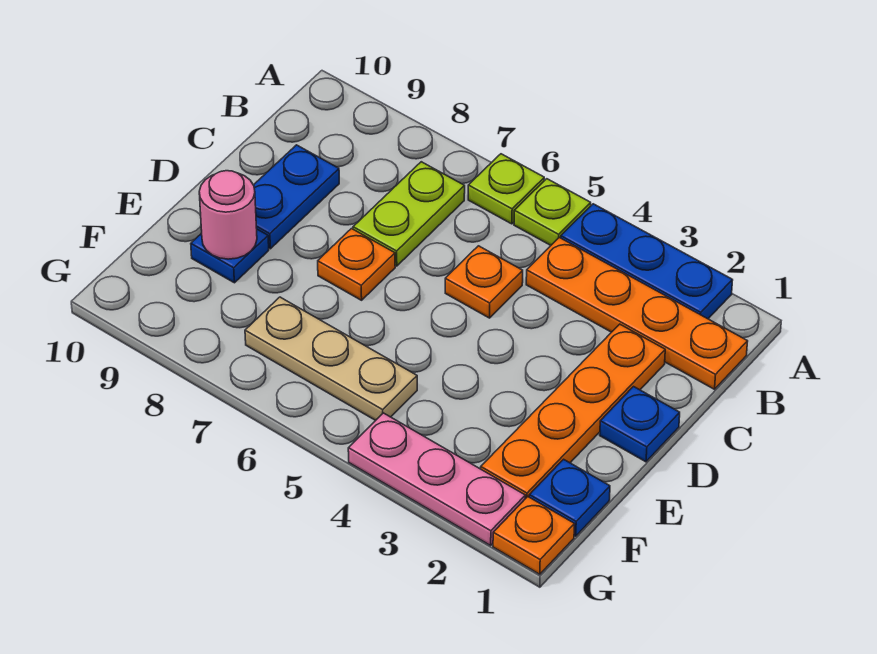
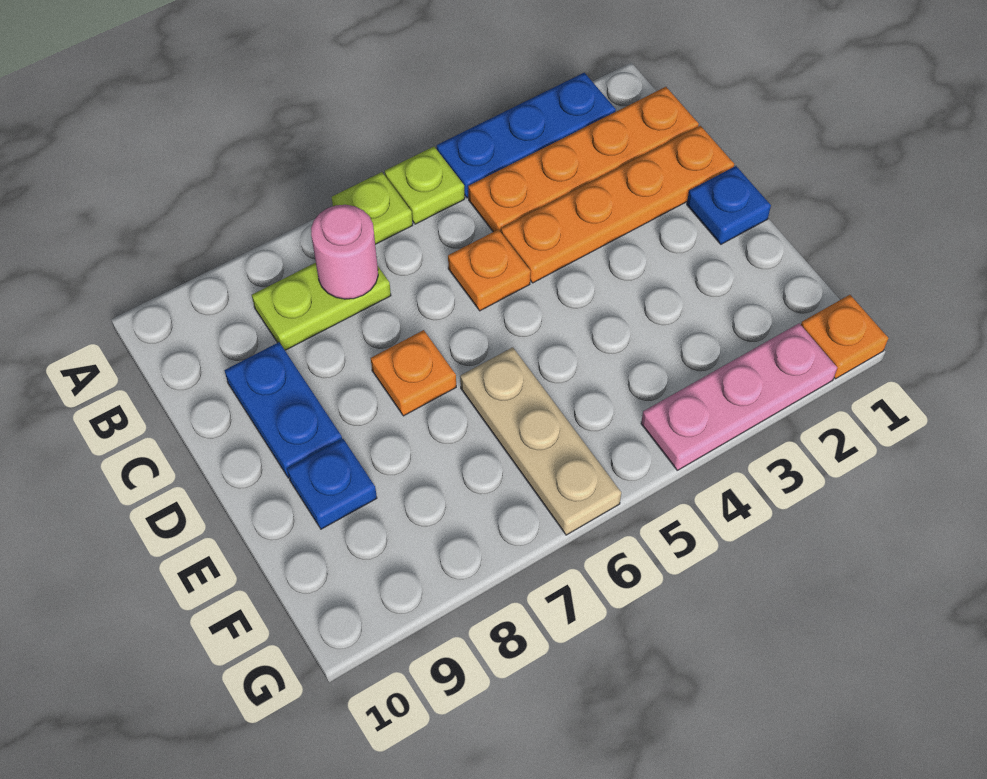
lime plate B7:C7 level 1 -> lime plate B7:B8 level 1
orange plate C2:F2 level 1 -> orange plate C1:C4 level 1
pink round brick E9 level 2 -> pink round brick B7 level 2
blue plate F1 level 1 -> none
tan plate F5:F7 level 1 -> tan plate E6:G6 level 1

